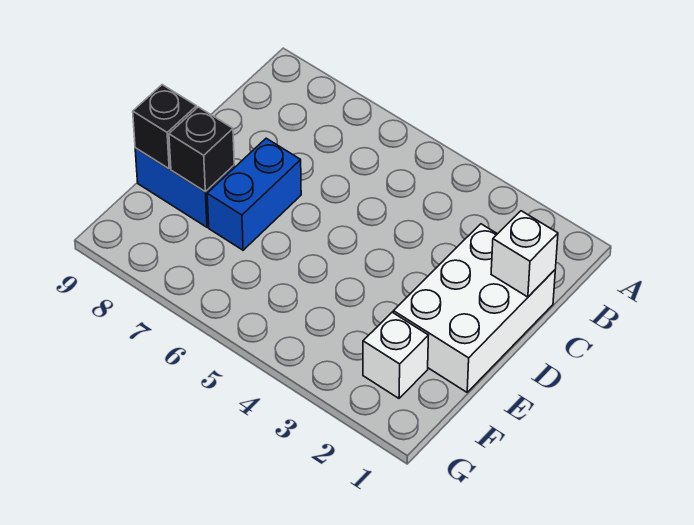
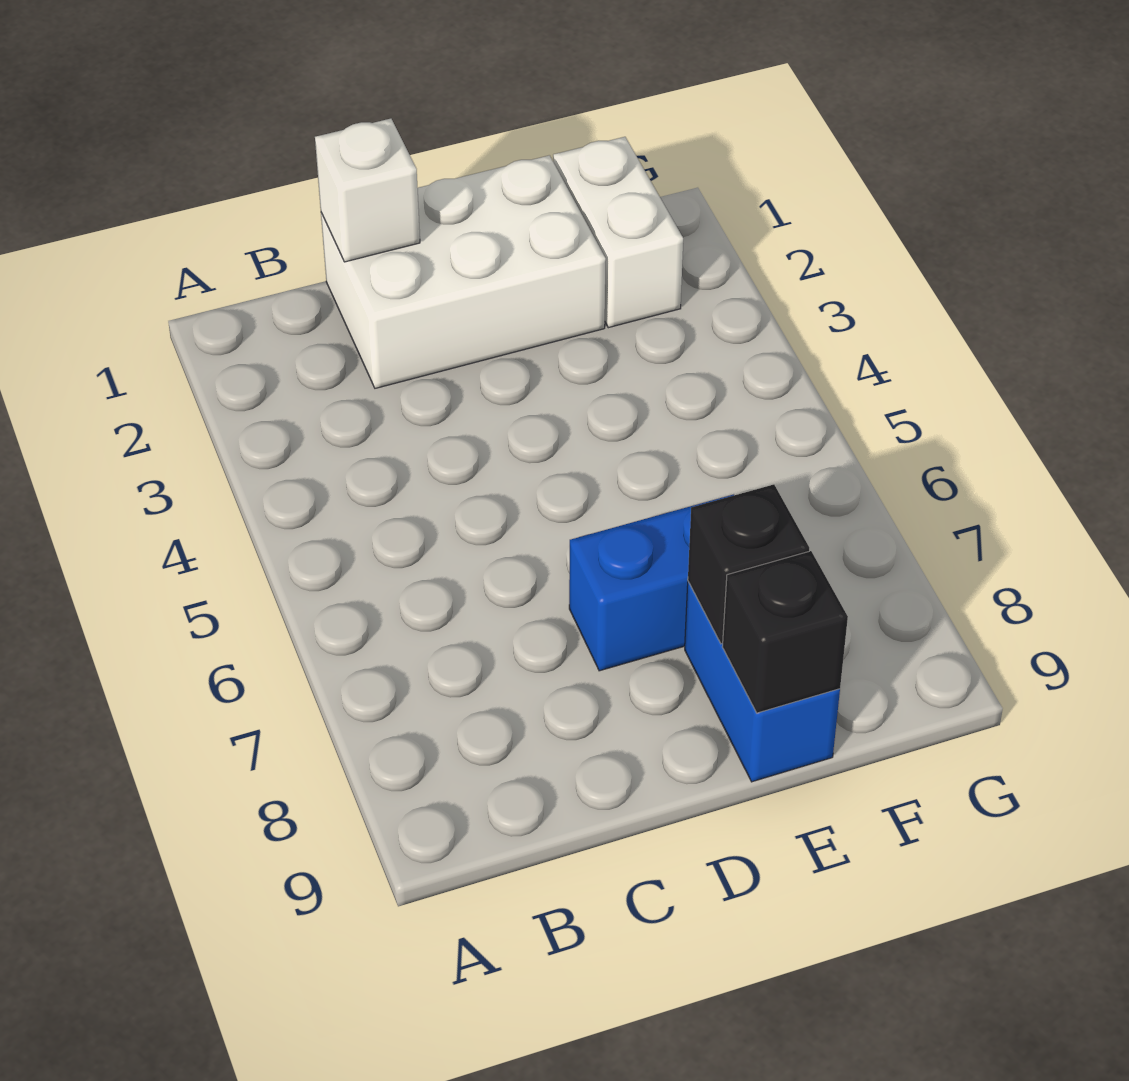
white brick F2 level 1 -> white brick F1:F2 level 1

